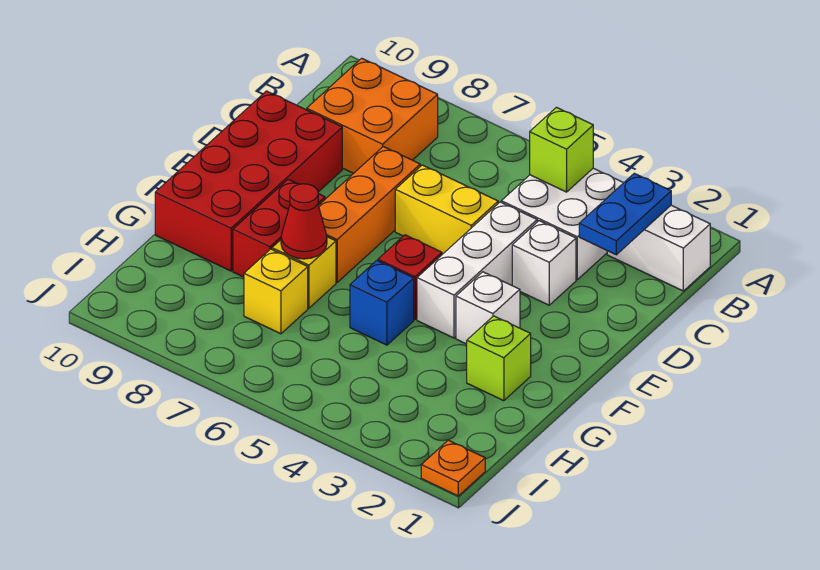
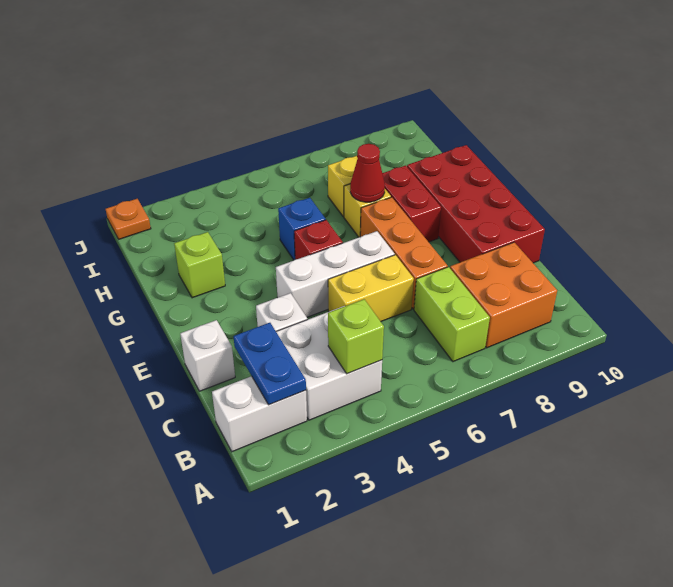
none -> lime brick B7:C7 level 1
white brick D4:F4 level 1 -> white brick E4:E6 level 1
white brick F3 level 1 -> white brick D1 level 1

